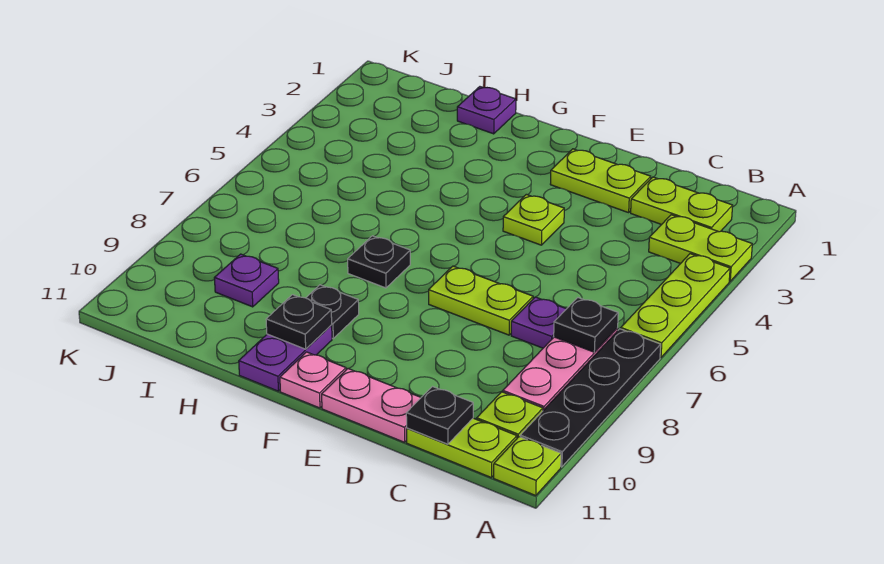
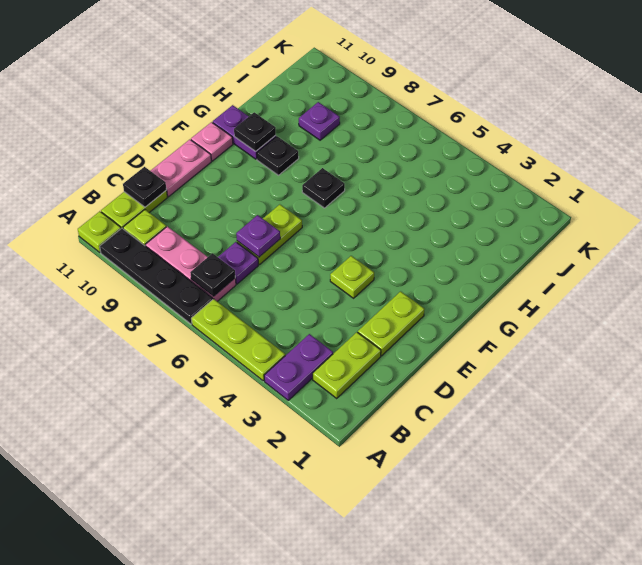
lime plate A3:B3 level 1 -> purple plate A3:B3 level 1
purple plate H1 level 1 -> purple plate D7 level 2

